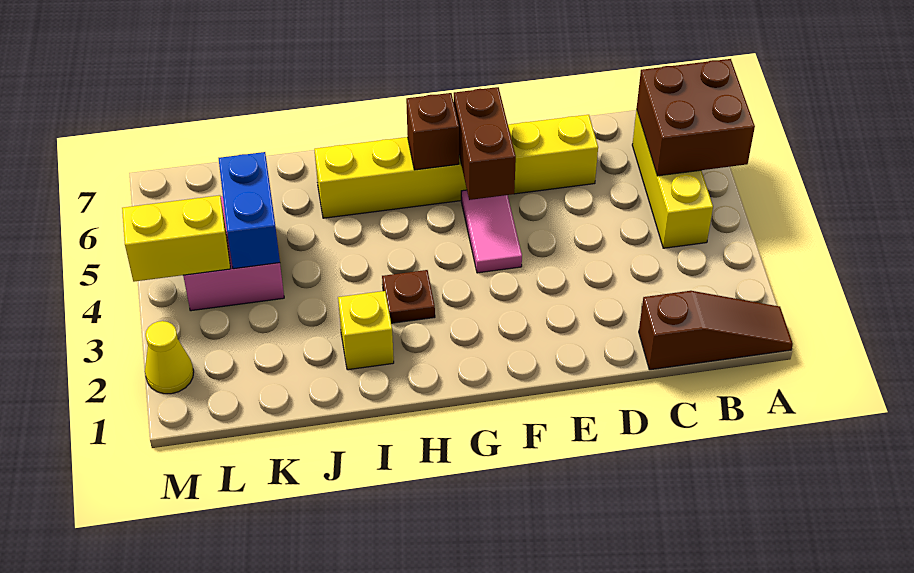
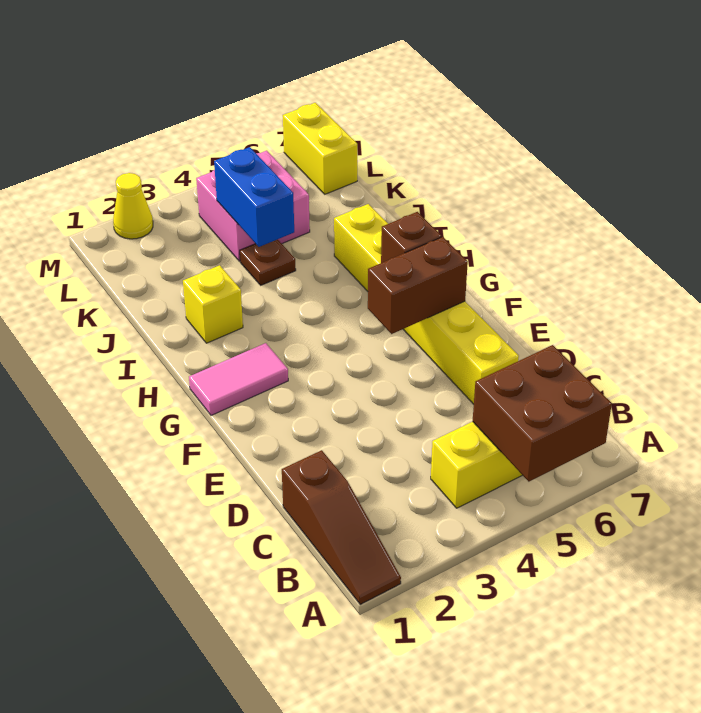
pink tile F4:F5 level 1 -> pink tile G1:G2 level 1
brown plate H3 level 1 -> brown plate J4 level 1
blue brick K4:K5 level 2 -> blue brick J4:K4 level 2
yellow brick L4:M4 level 2 -> yellow brick L7:M7 level 1

